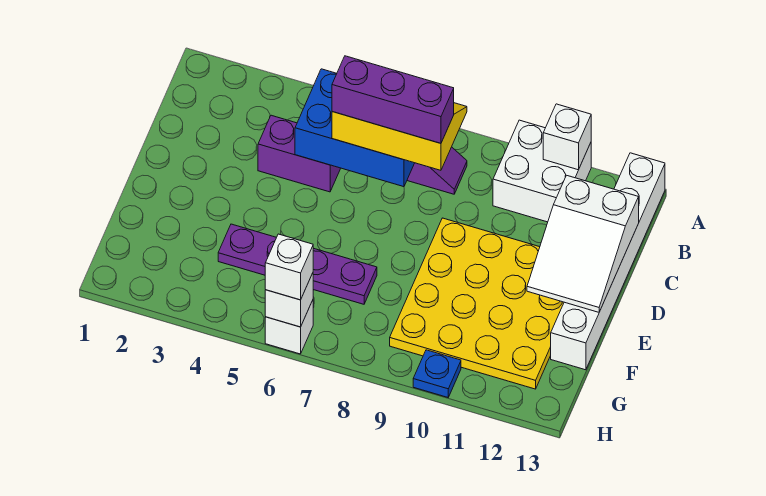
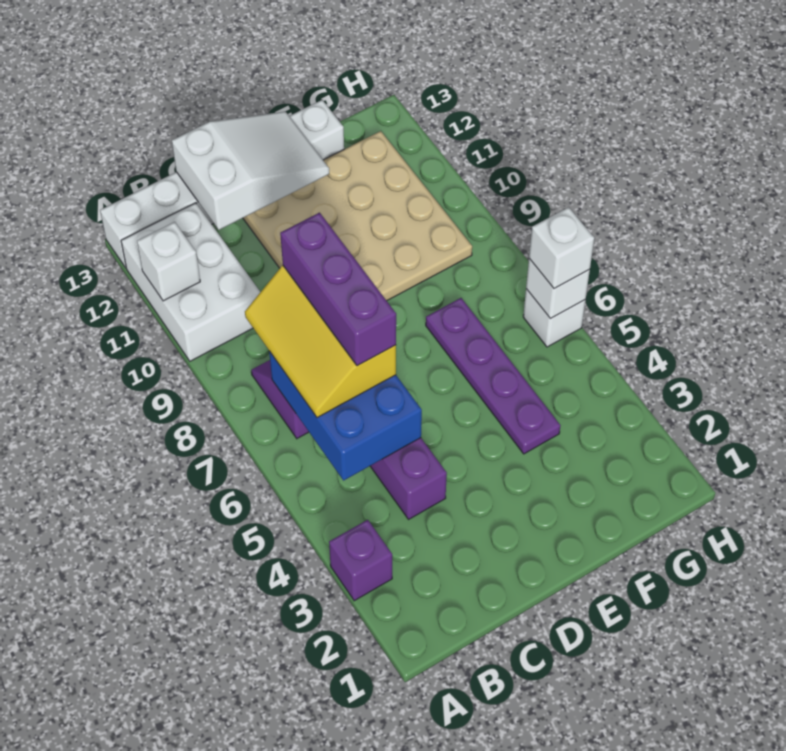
none -> purple brick A3 level 1
white brick A10:B11 level 1 -> white brick A10:B12 level 1
yellow plate D9:G12 level 1 -> tan plate D9:G12 level 1
blue plate H10 level 1 -> none

